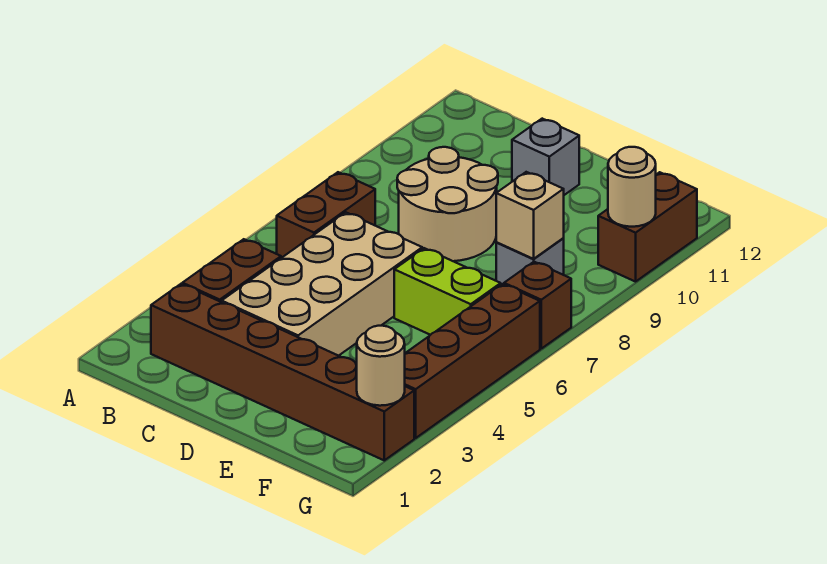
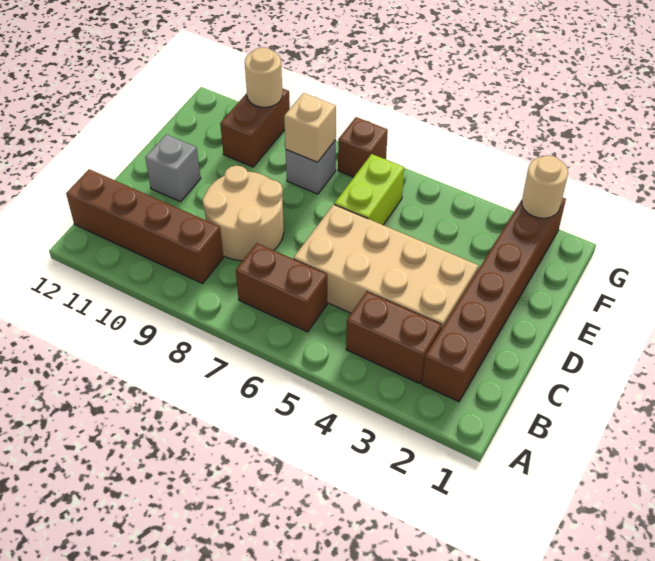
brown brick G3:G6 level 1 -> brown brick B9:B12 level 1
brown brick G10:G11 level 1 -> brown brick F10:G10 level 1

